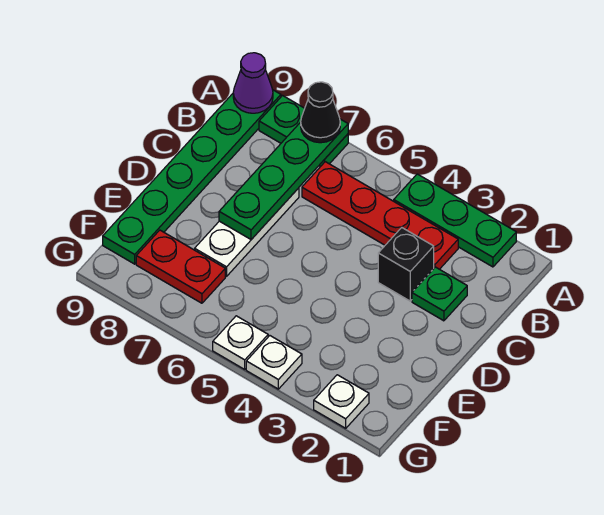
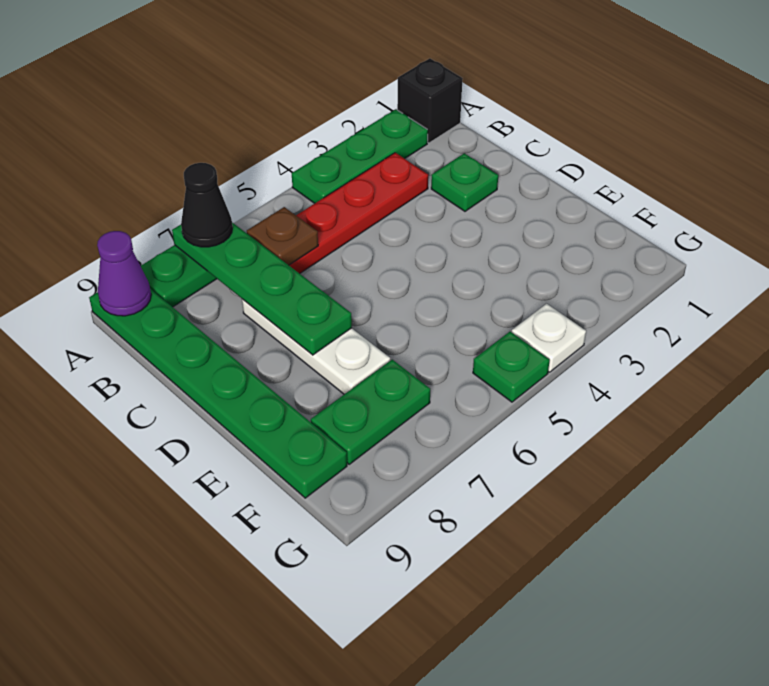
none -> brown plate B6 level 2
black brick C3 level 1 -> black brick A1 level 1
red plate F7:F8 level 1 -> green plate F7:F8 level 1
white plate G2 level 1 -> none
white plate G5 level 1 -> green plate G5 level 1

